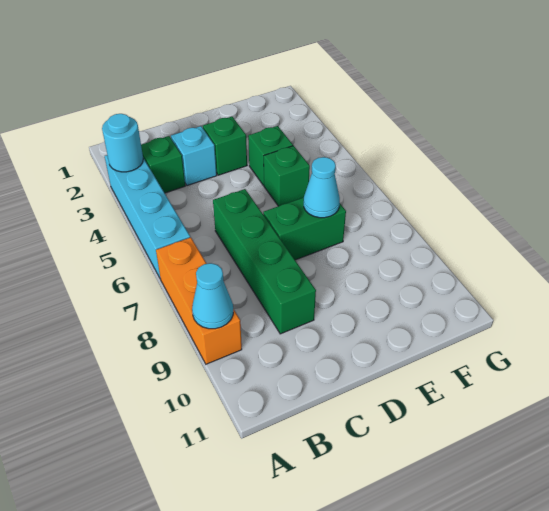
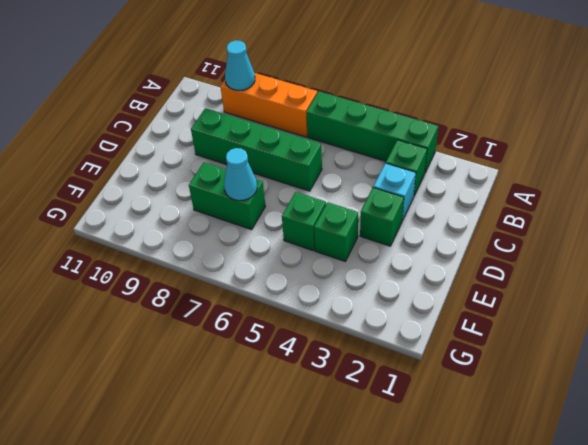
cyan brick A3:A6 level 1 -> green brick A3:A6 level 1
cyan round brick A3 level 2 -> none
green brick D7:E7 level 1 -> green brick E7:E8 level 1

